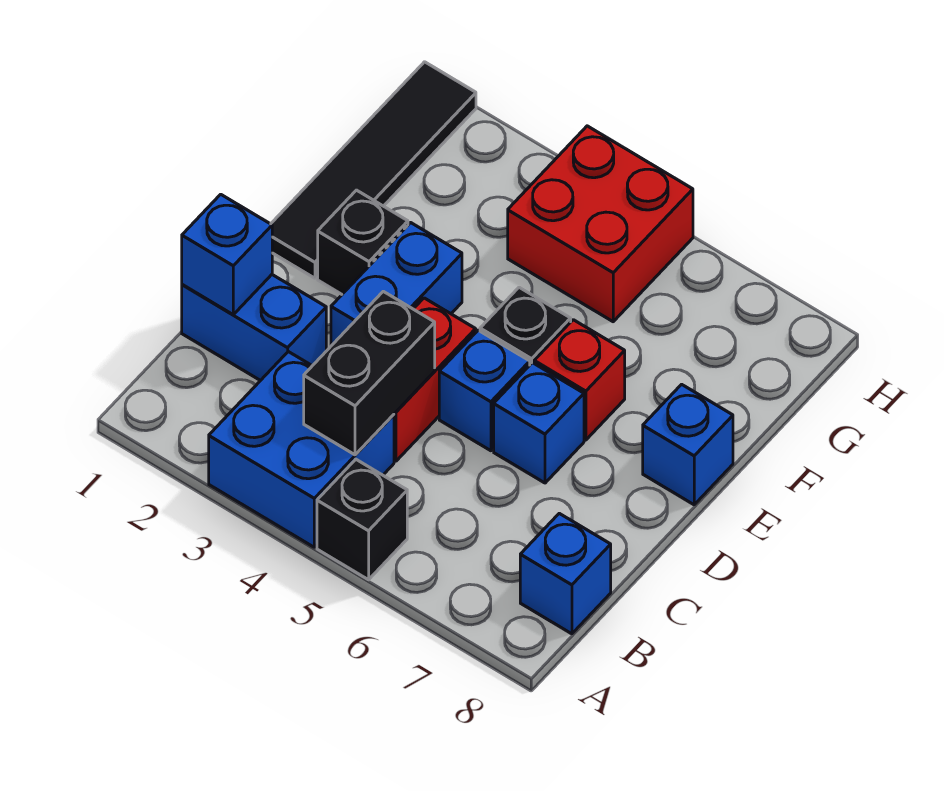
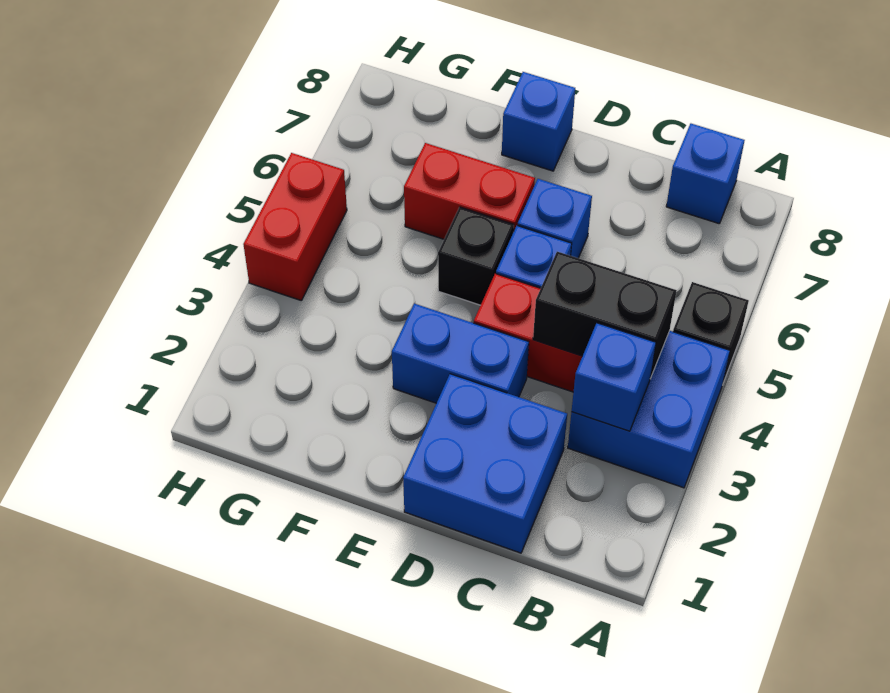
blue brick C1:C2 level 1 -> blue brick C1:D2 level 1
blue brick C1 level 2 -> blue brick B3 level 2
black tile E1:H1 level 1 -> none
black brick E2 level 1 -> none
red brick E6 level 1 -> red brick E6:F6 level 1
red brick G4:H5 level 1 -> red brick H4:H5 level 1

